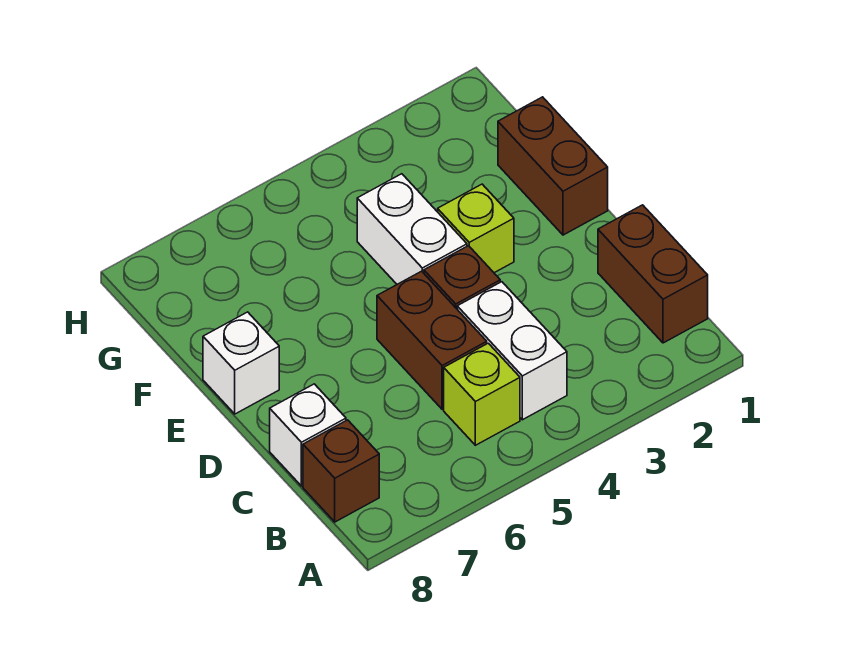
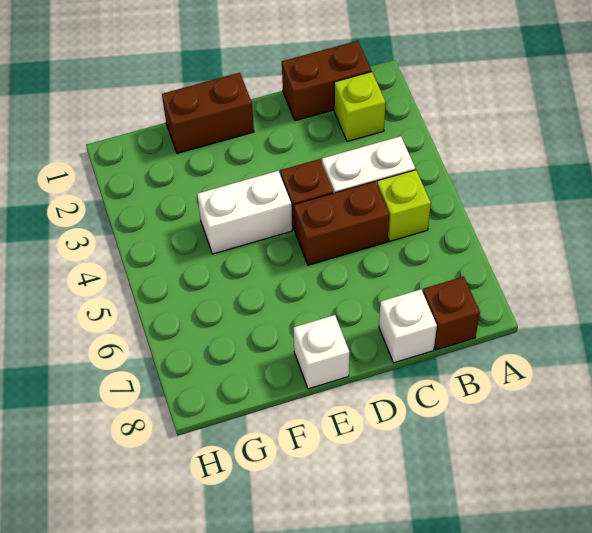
lime brick E3 level 1 -> lime brick B2 level 1

